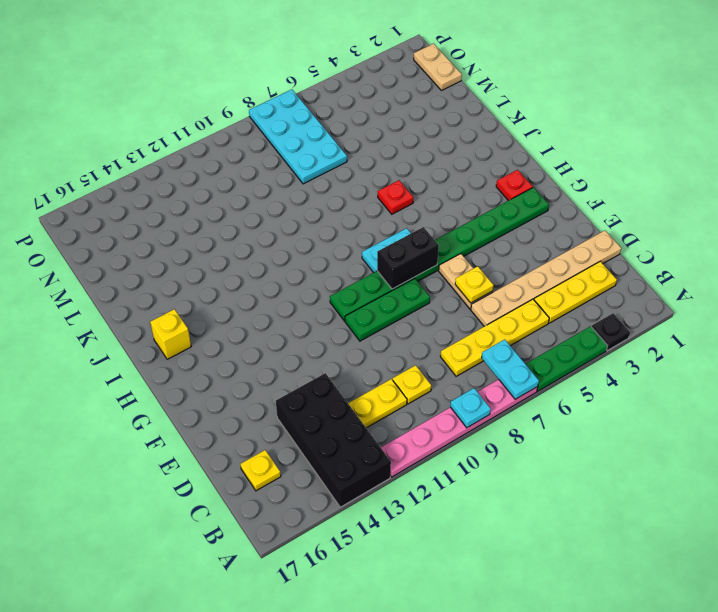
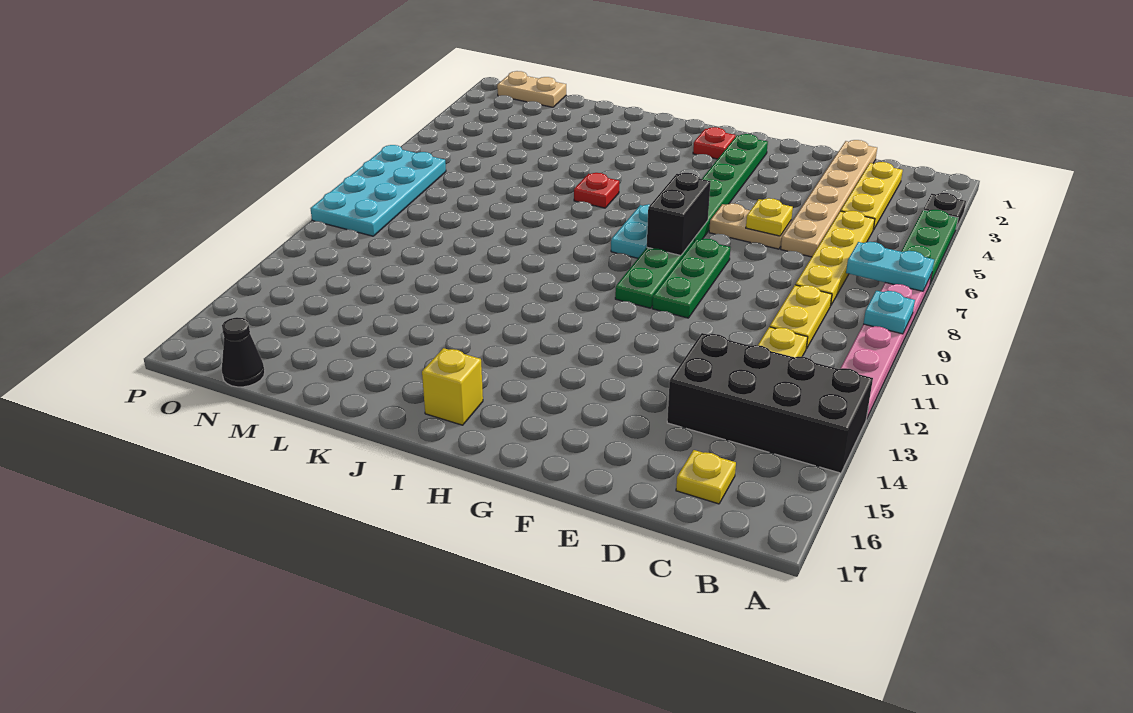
yellow plate C10 level 1 -> yellow plate C9:C10 level 1
cyan plate M7:P8 level 1 -> cyan plate O7:P10 level 1
none -> black cone N17 level 1

